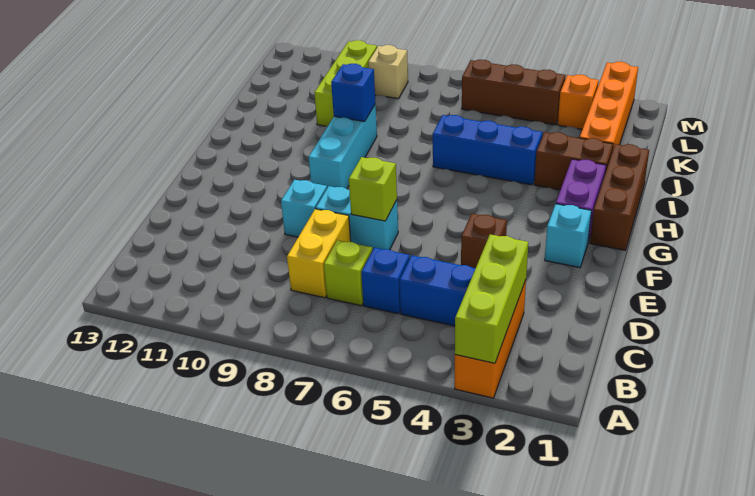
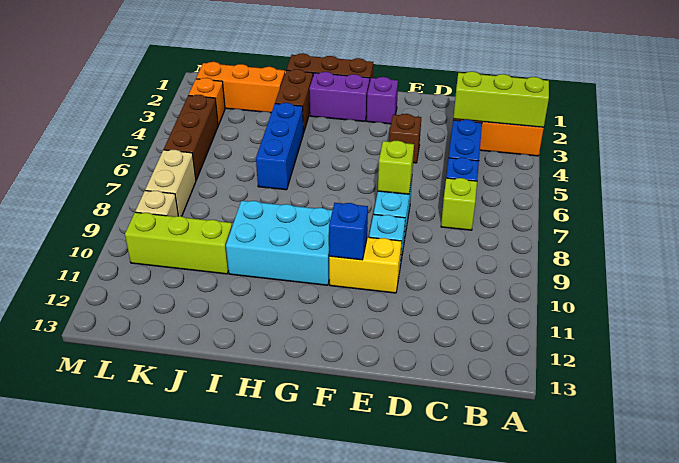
yellow brick C8:D8 level 1 -> yellow brick E10:F10 level 1
cyan brick F2 level 1 -> purple brick F2 level 1
cyan brick G9:I9 level 1 -> cyan brick G9:I10 level 1
blue brick I9 level 2 -> blue brick F10 level 2
orange brick J2:M2 level 1 -> orange brick J2:L2 level 1
none -> tan brick L7:L8 level 1

